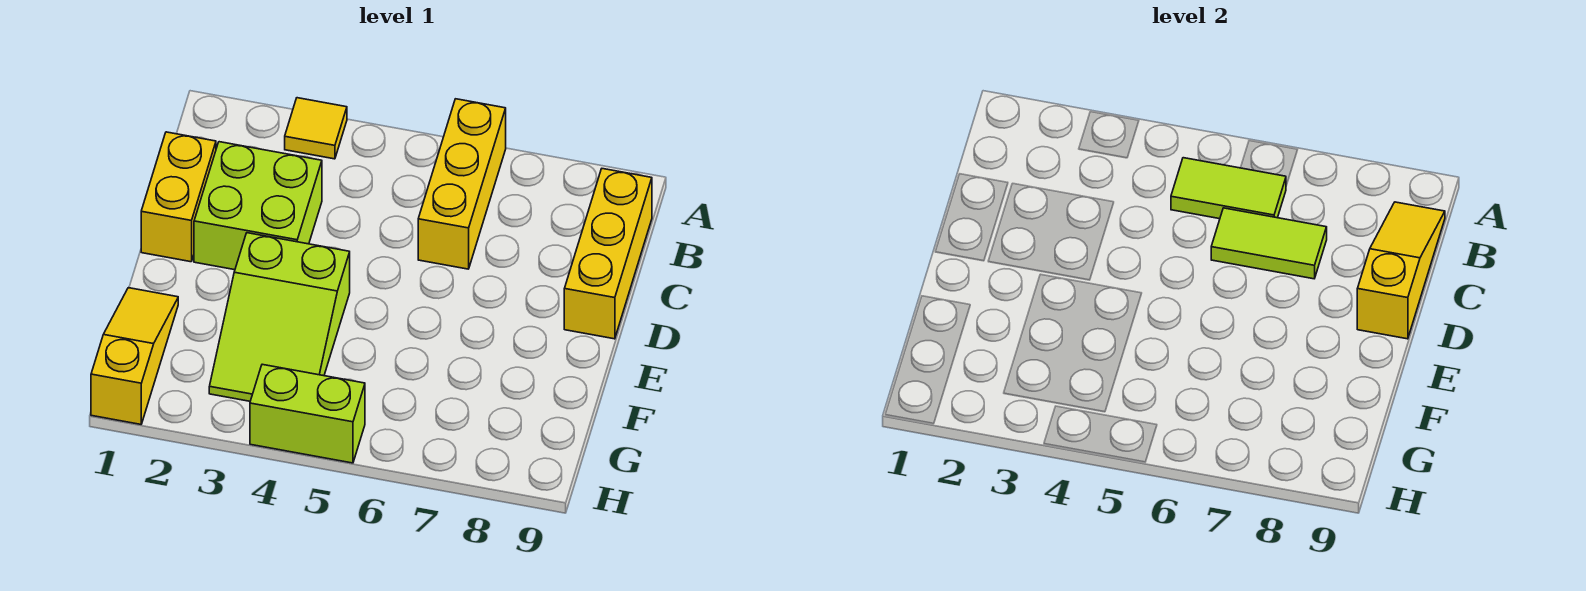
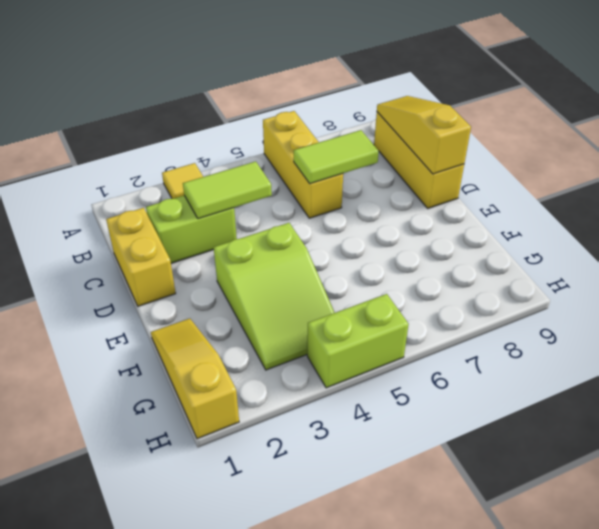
lime tile B5:B6 level 2 -> lime tile C3:C4 level 2
lime brick C2:D3 level 1 -> lime brick C2:C3 level 1

